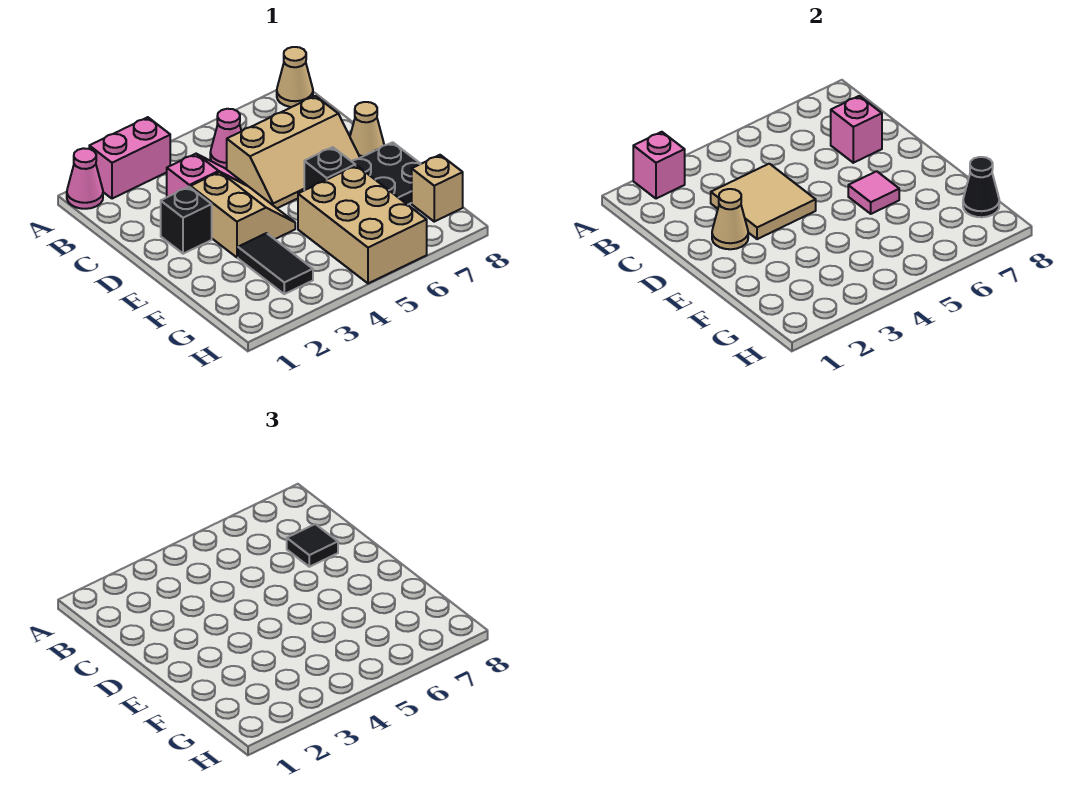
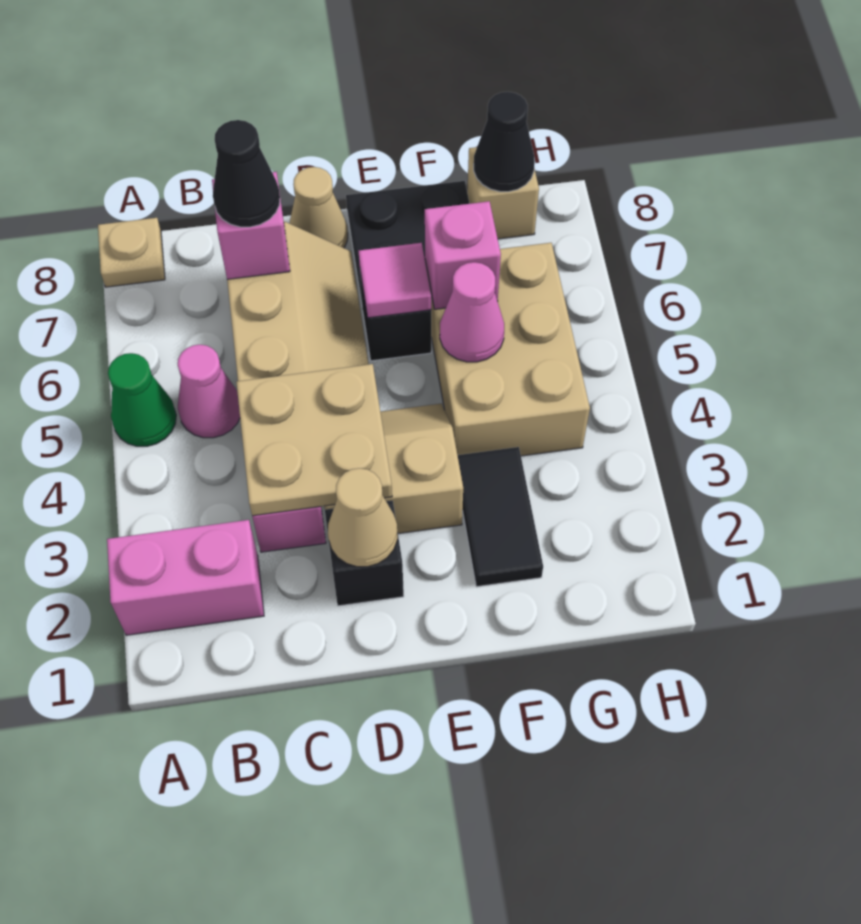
pink cone A1 level 1 -> pink cone F5 level 2
pink brick A2:A3 level 1 -> pink brick A2:B2 level 1
pink brick A2 level 2 -> pink brick F6 level 2
none -> green cone A5 level 1
tan cone A8 level 1 -> tan plate A8 level 1
tan tile C3:D4 level 2 -> tan plate C3:D4 level 2
black tile C7 level 3 -> black cone C7 level 3
black tile F3:G3 level 1 -> black tile F2:F3 level 1
tan brick F5:H6 level 1 -> tan brick F4:G6 level 1

